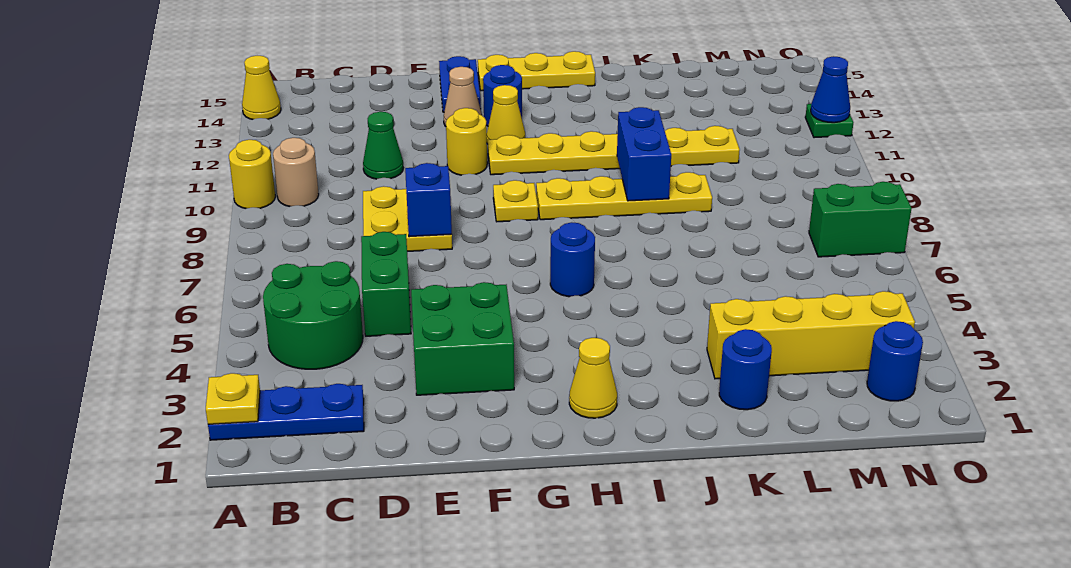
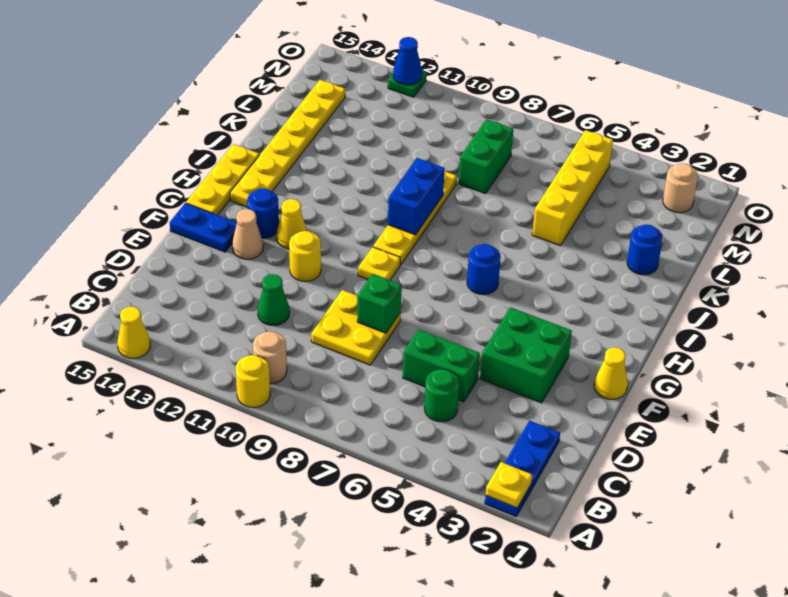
green round brick B4:C5 level 1 -> green round brick C5 level 1
blue brick E8 level 2 -> green brick E8 level 2
yellow plate G11:L11 level 1 -> yellow plate H14:M14 level 1
yellow cone H2 level 1 -> yellow cone F1 level 1
blue brick J9:J10 level 2 -> blue brick I9:J9 level 2
yellow brick K3:N3 level 1 -> yellow brick K5:N5 level 1
blue round brick N2 level 1 -> tan round brick N2 level 1
green brick N7:O7 level 1 -> green brick L8:M8 level 1

